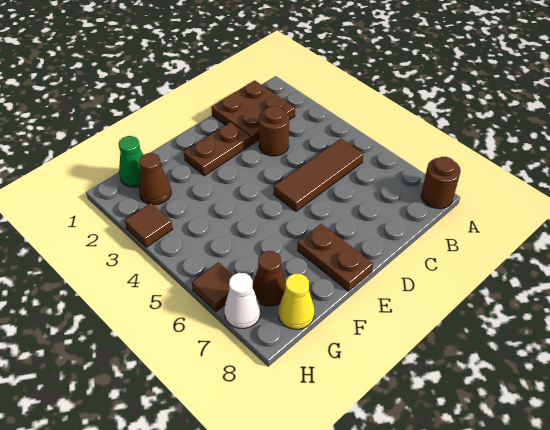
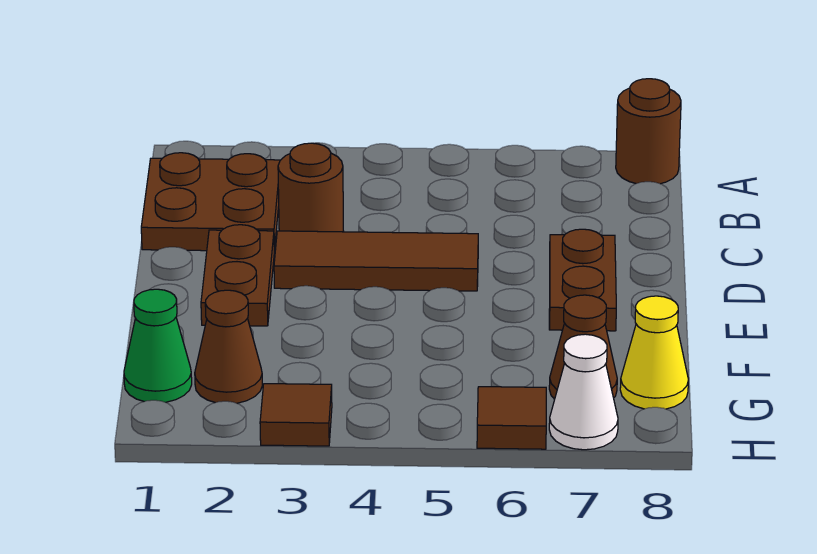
brown tile B5:D5 level 1 -> brown tile D3:D5 level 1
brown plate E7:E8 level 1 -> brown plate D7:E7 level 1

